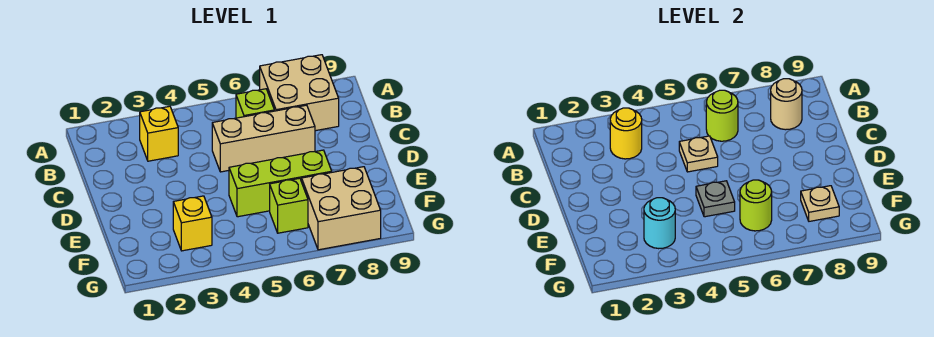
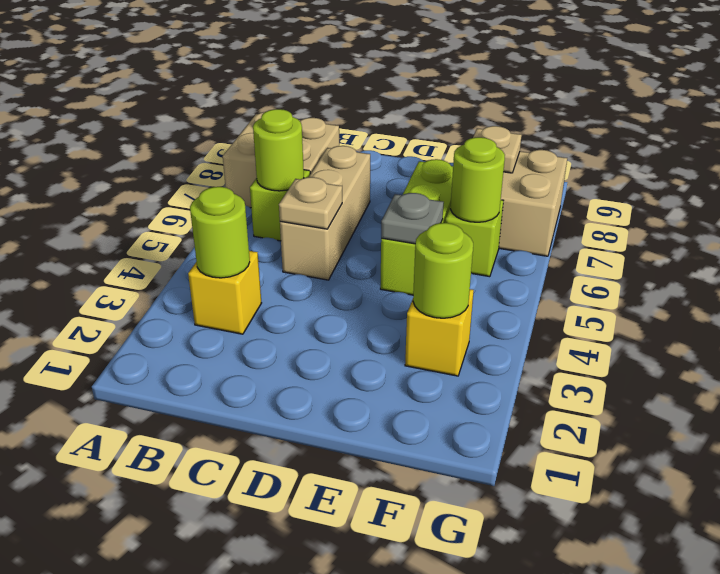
yellow round brick B3 level 2 -> lime round brick B3 level 2
tan round brick B8 level 2 -> none
cyan round brick F3 level 2 -> lime round brick F3 level 2

